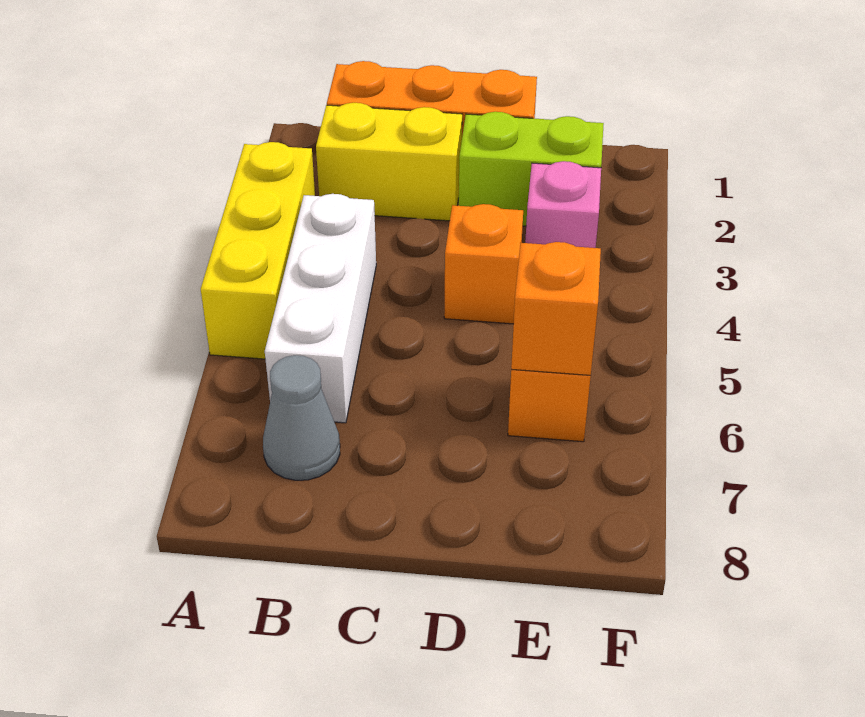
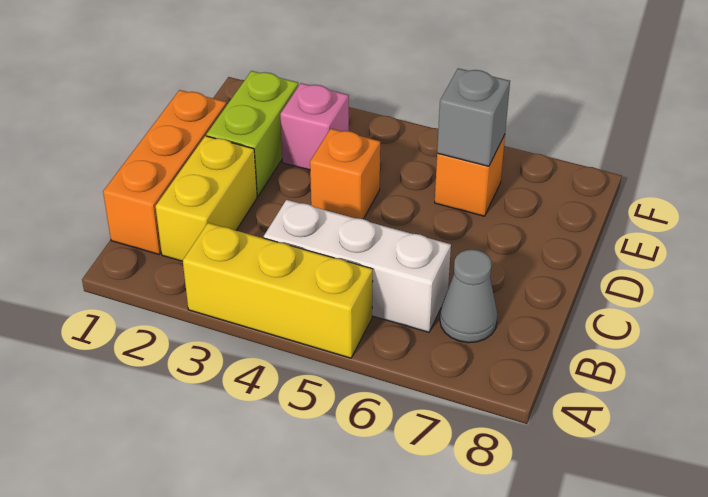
orange brick E6 level 2 -> grey brick E6 level 2

